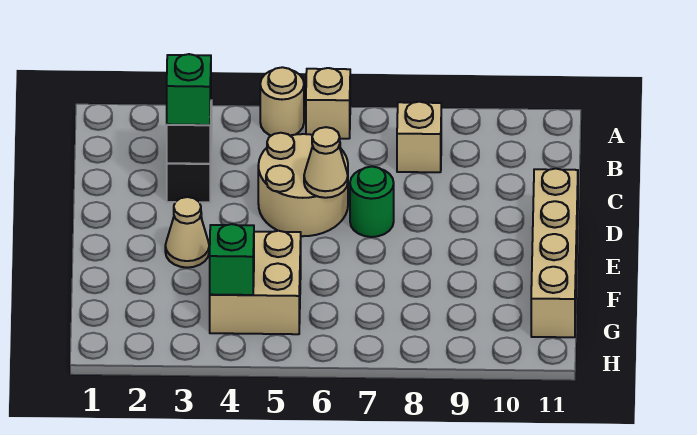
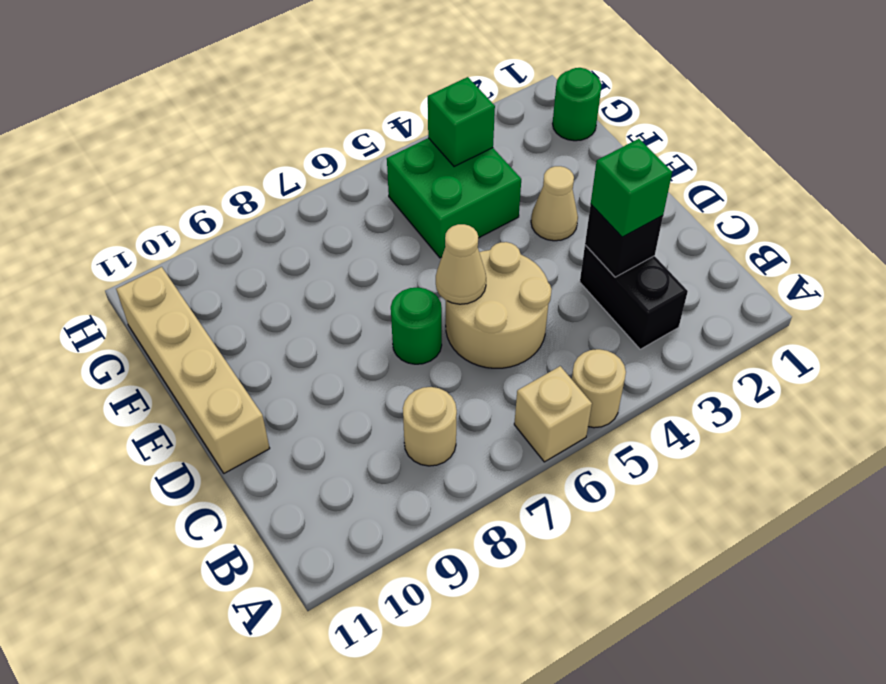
tan brick B8 level 1 -> tan round brick B8 level 1
tan brick F4:G5 level 1 -> green brick F4:G5 level 1
none -> green round brick G1 level 1

